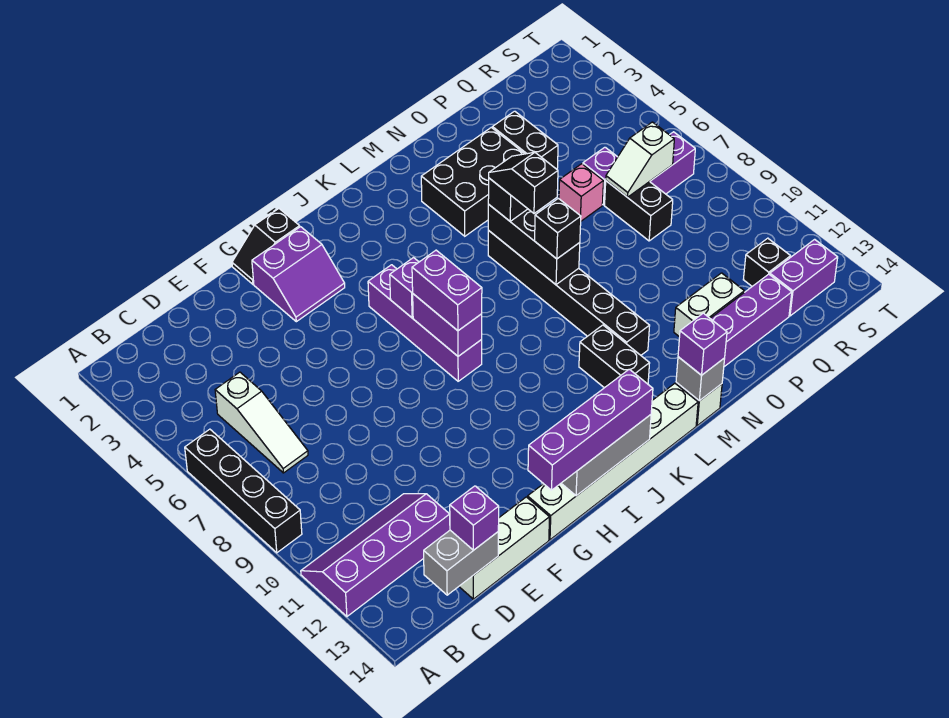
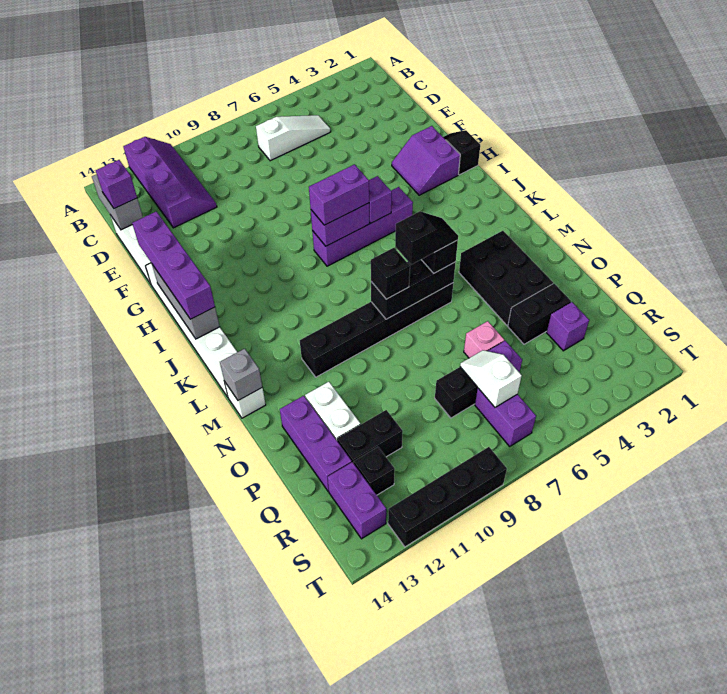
black brick A6:A9 level 1 -> black brick T9:T12 level 1
white slope C5:C7 level 1 top 5 -> white slope C5:C7 level 1 top 7
black brick L11:L12 level 1 -> black brick Q11:Q12 level 1
purple brick M14 level 3 -> purple brick Q3 level 1

